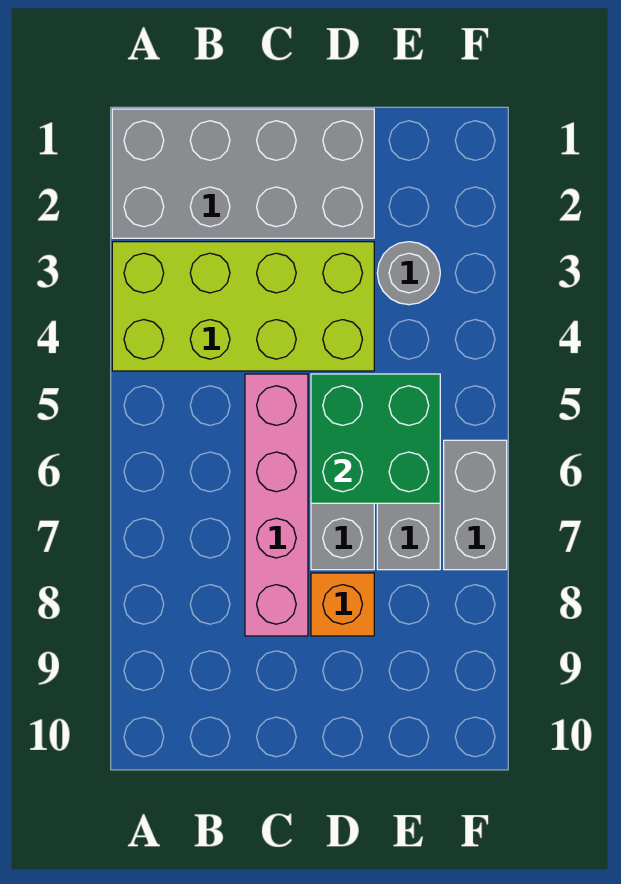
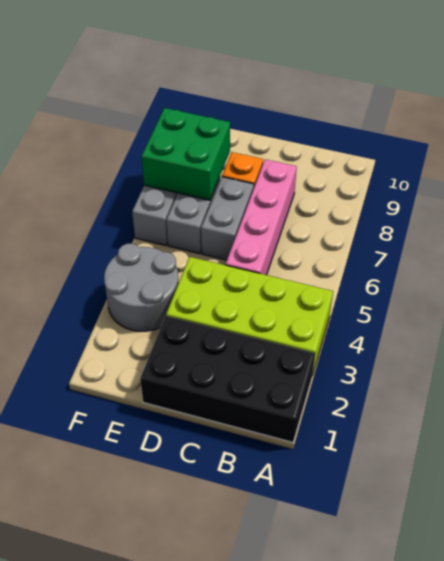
grey brick A1:D2 level 1 -> black brick A1:D2 level 1
green brick D5:E6 level 2 -> green brick E7:F8 level 2
grey round brick E3 level 1 -> grey round brick E3:F4 level 1

